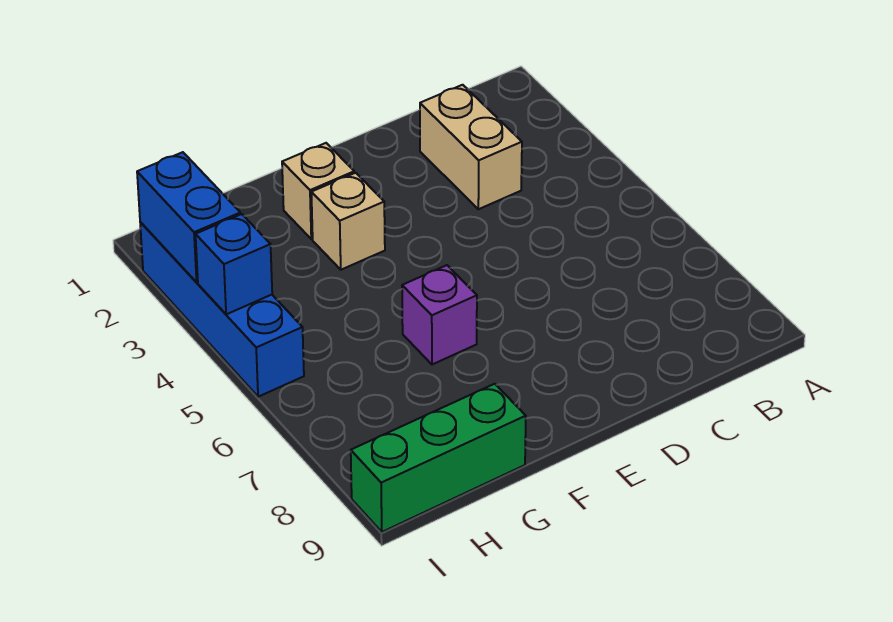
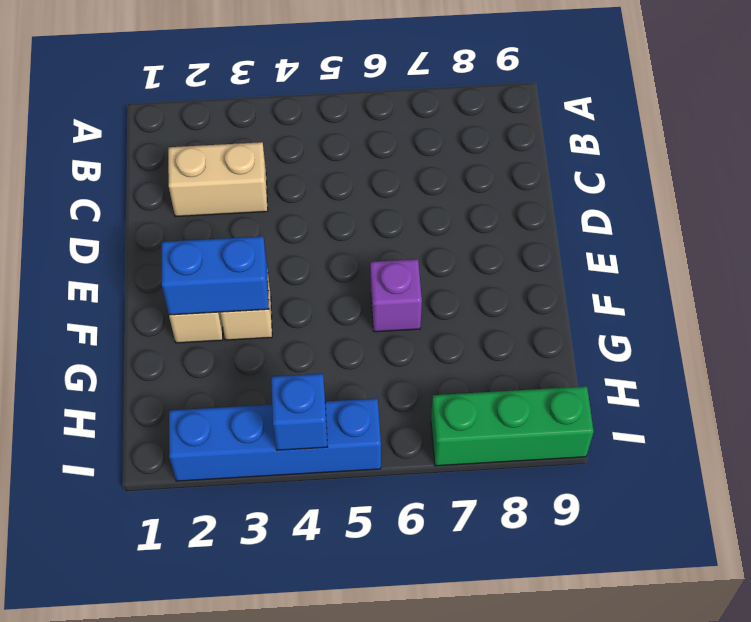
green brick G9:I9 level 1 -> green brick I7:I9 level 1
blue brick I2:I3 level 2 -> blue brick F2:F3 level 2

